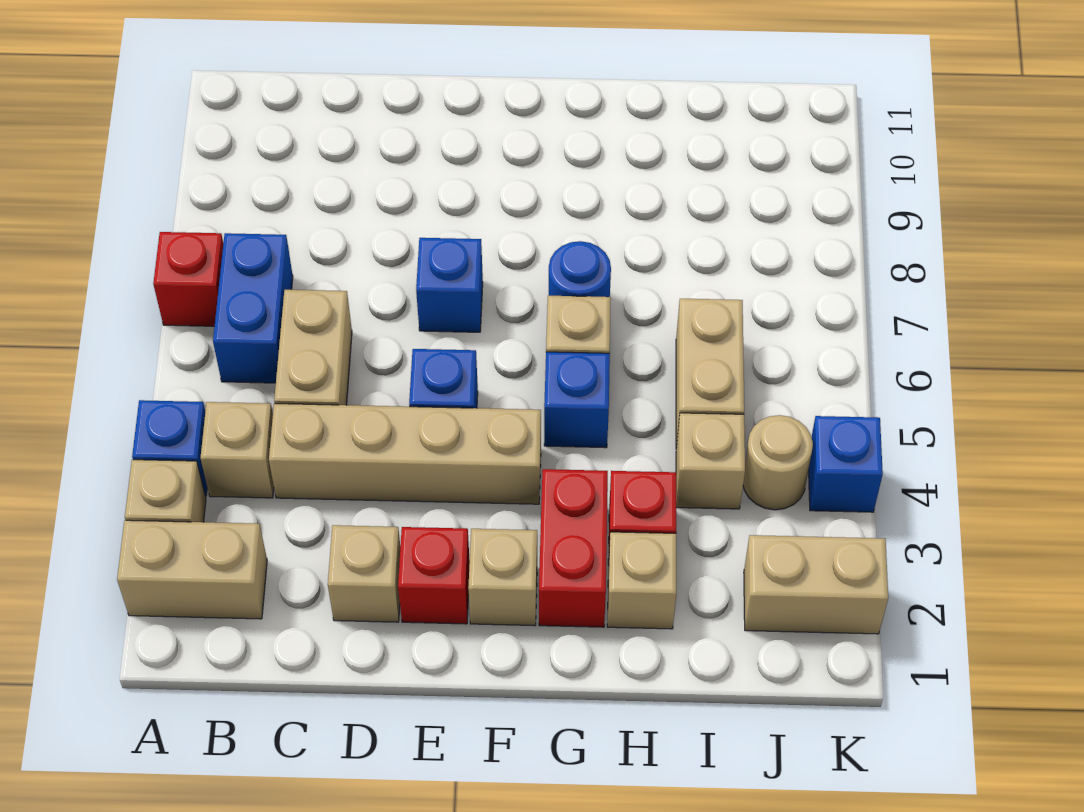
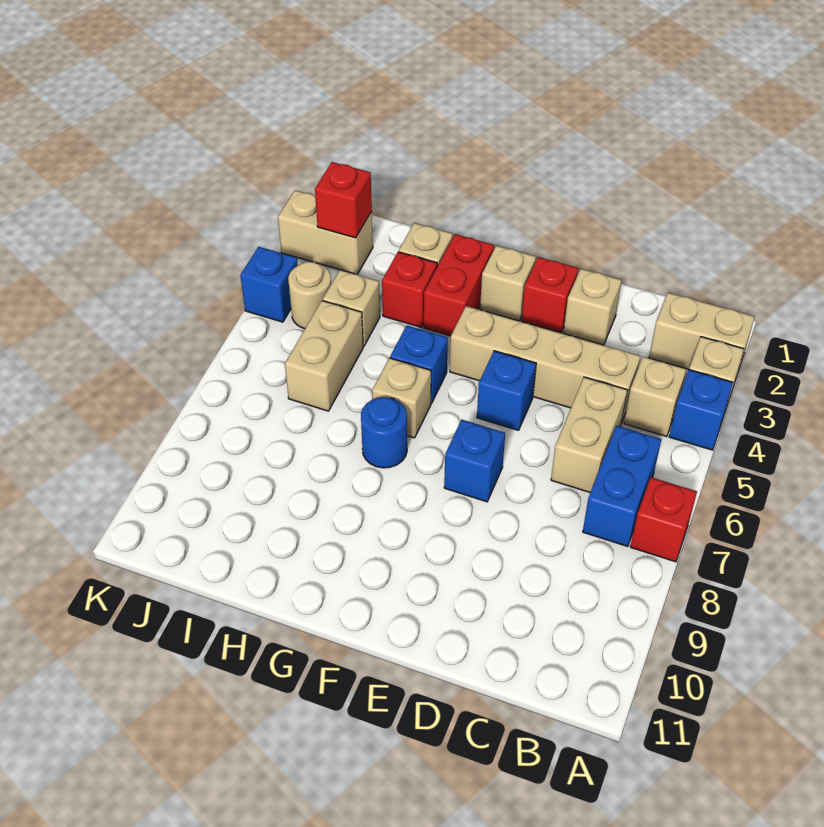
none -> red brick J2 level 2

